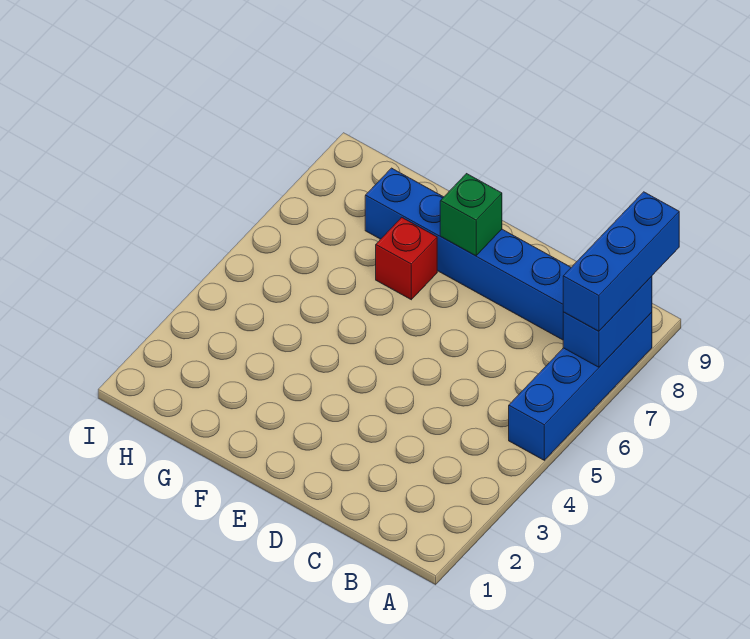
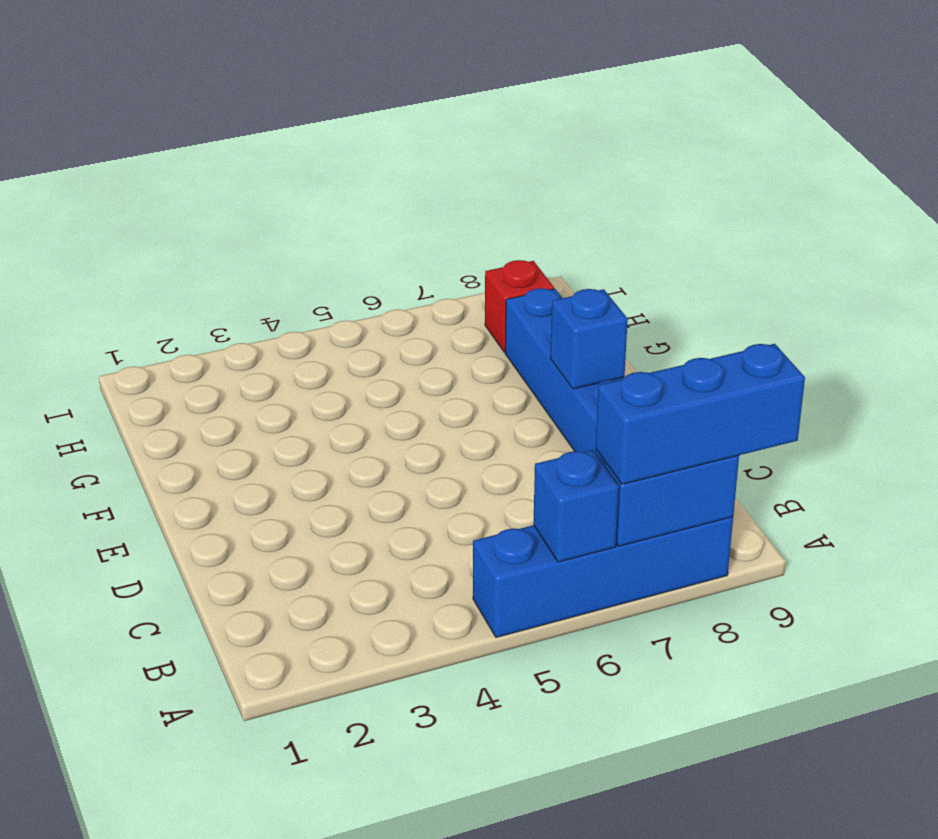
none -> blue brick A6 level 2
green brick E8 level 2 -> blue brick E8 level 2
red brick F7 level 1 -> red brick H8 level 1

